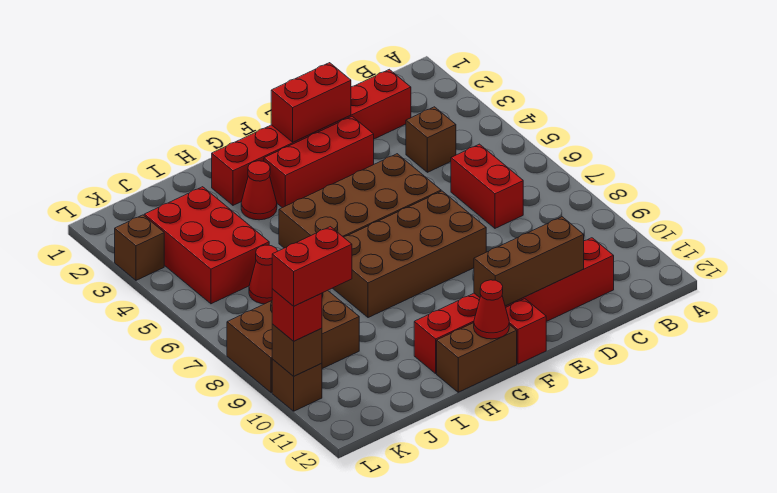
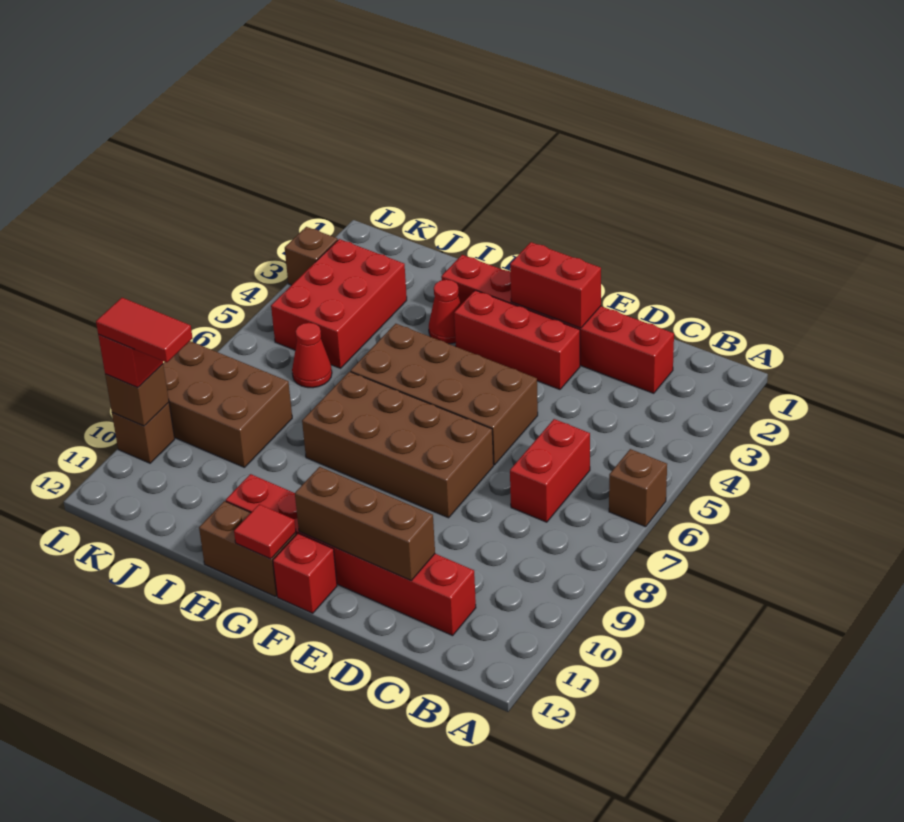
brown brick C4 level 1 -> brown brick A6 level 1
red cone G12 level 2 -> red tile G12 level 2
red brick K10:L10 level 4 -> red tile K10:L10 level 4

